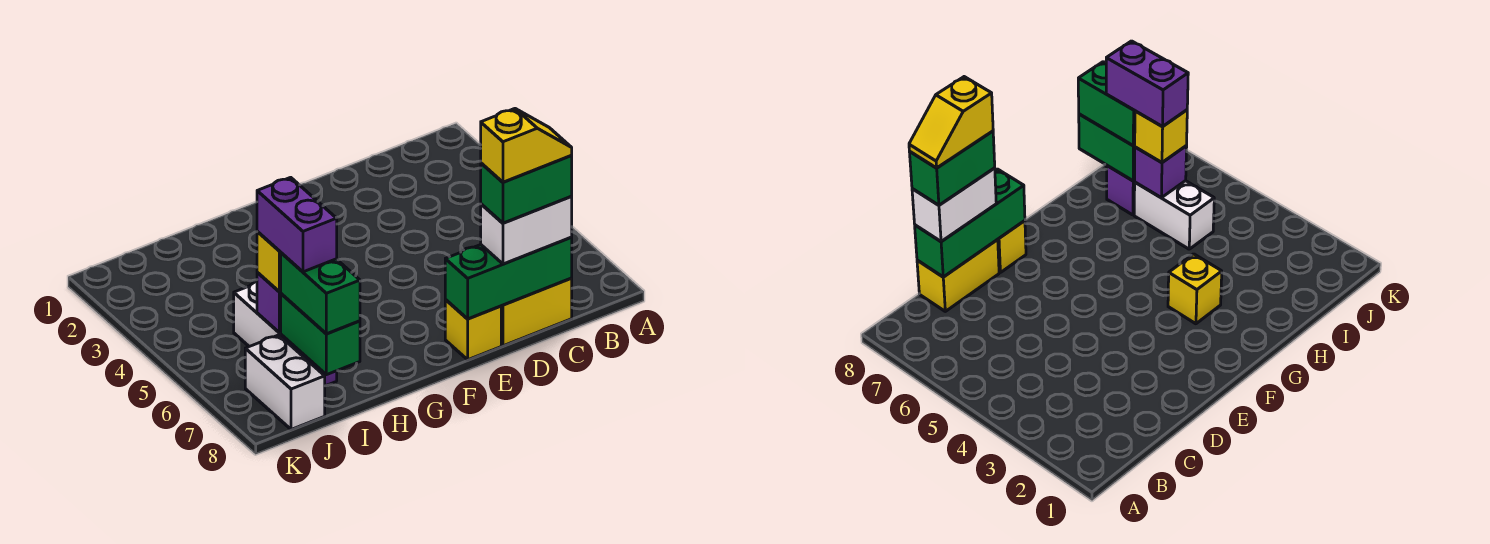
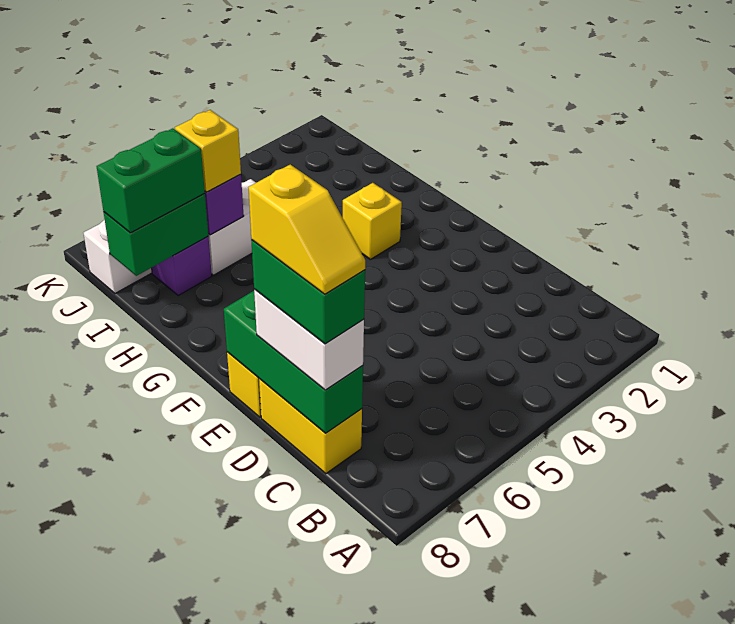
purple brick I6:I7 level 4 -> none

